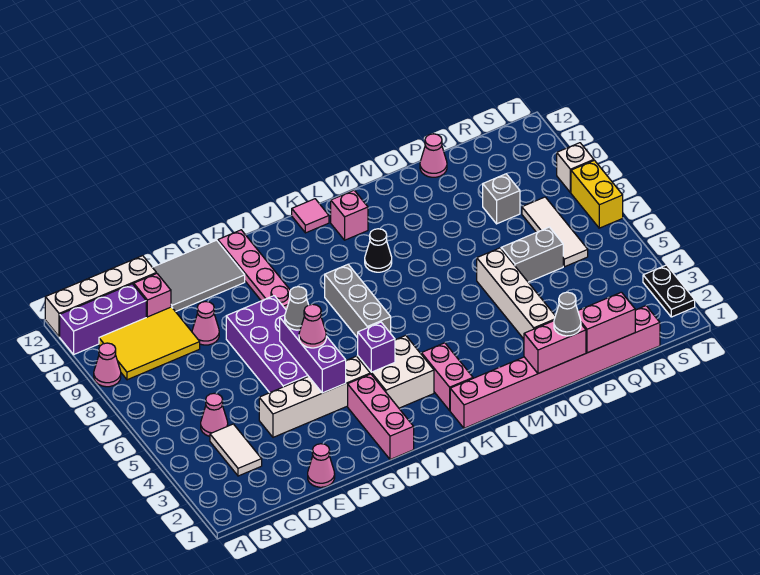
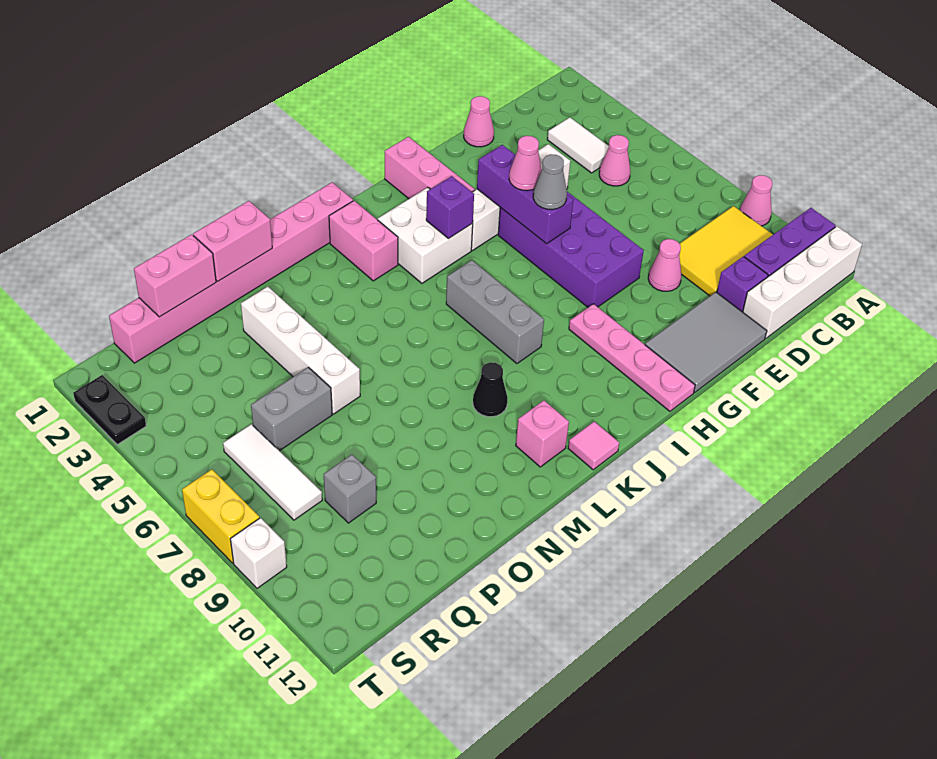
pink brick D11 level 1 -> purple brick D11 level 1
grey cone O1 level 3 -> none
pink cone P12 level 1 -> none

